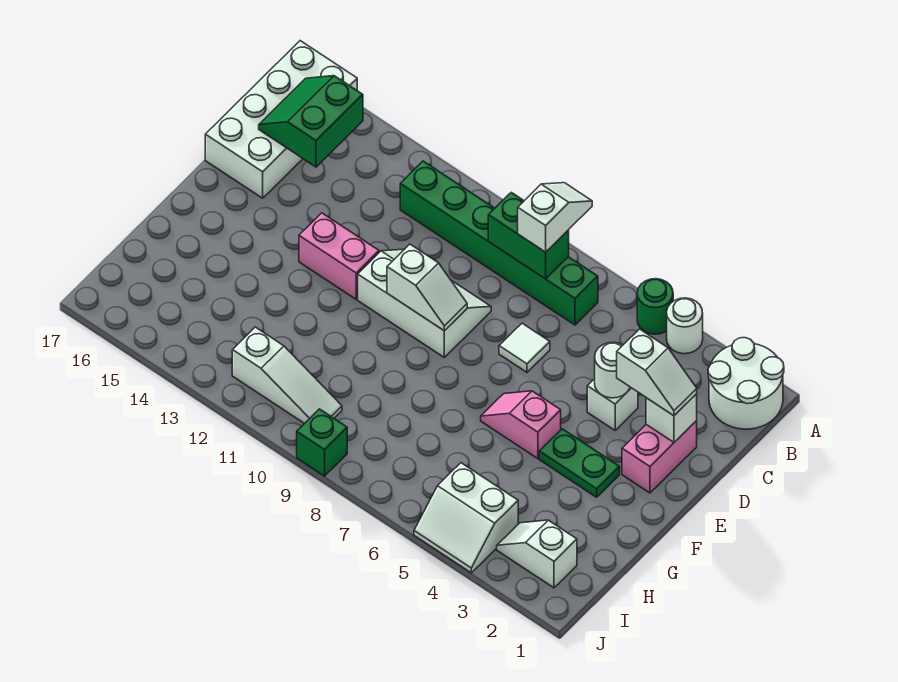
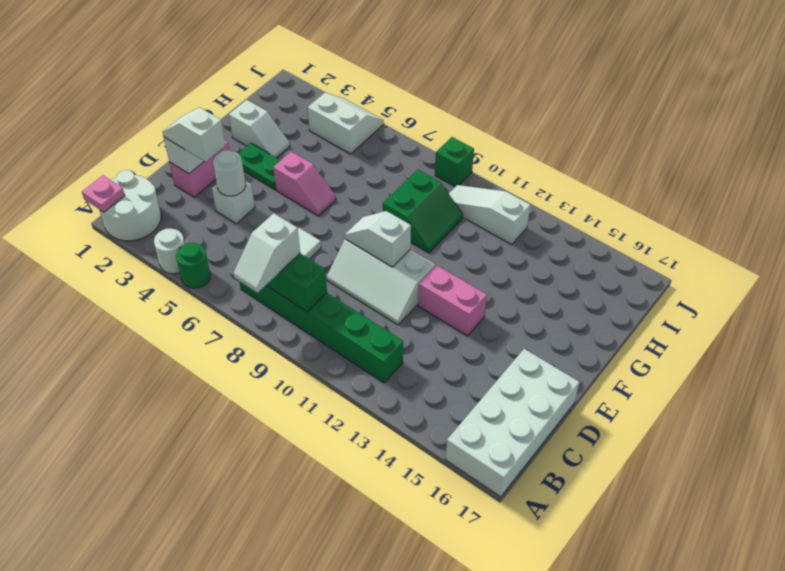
none -> pink plate A1 level 2
green slope B15:C16 level 2 top 15 -> green slope G9:H10 level 1 top 9
white slope I2:I3 level 1 top 2 -> white slope G2:G3 level 1 top 2

